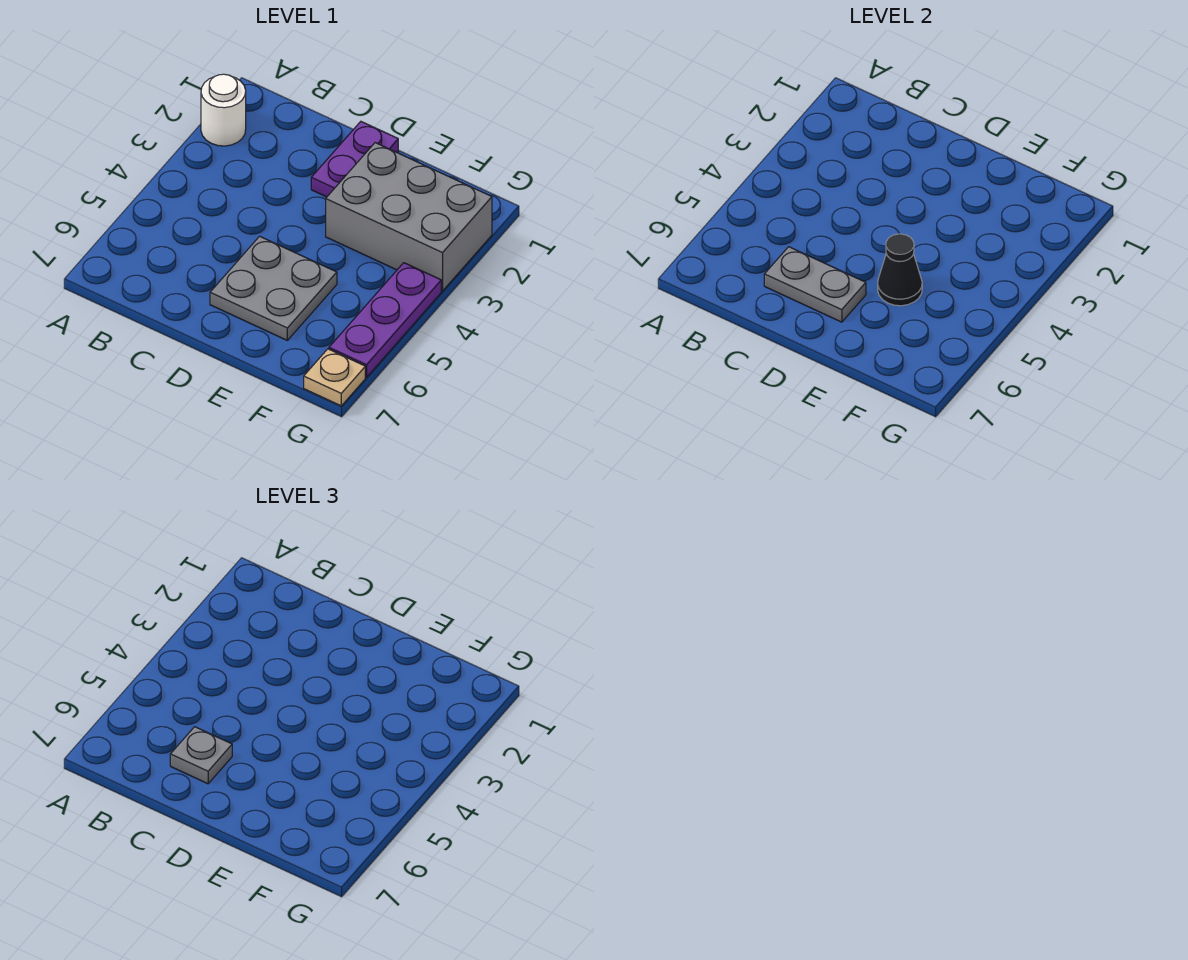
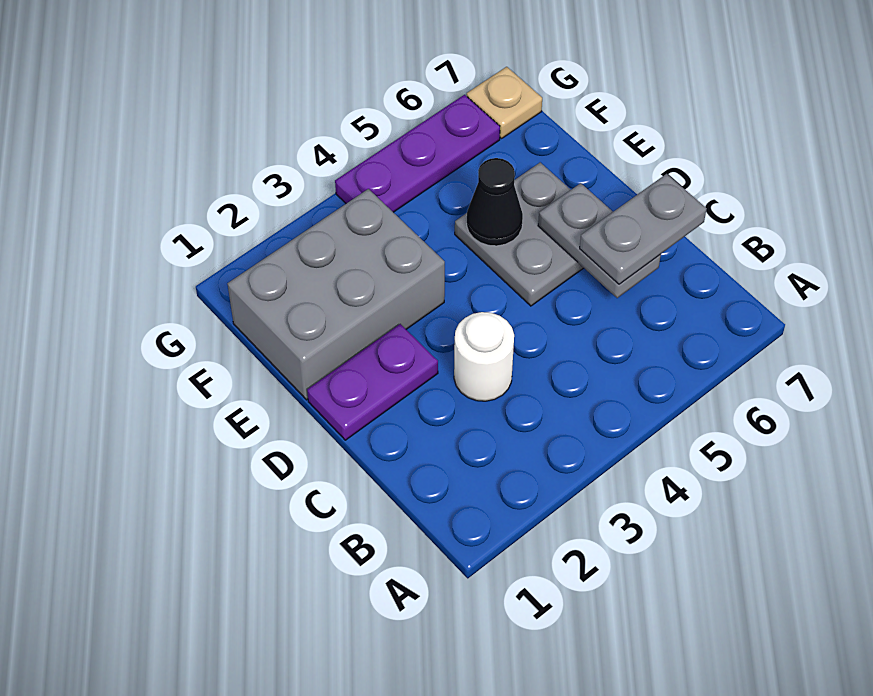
white round brick A2 level 1 -> white round brick C3 level 1
grey plate C6 level 3 -> grey plate C6:C7 level 3
grey brick E2:G3 level 1 -> grey brick E1:F3 level 1

